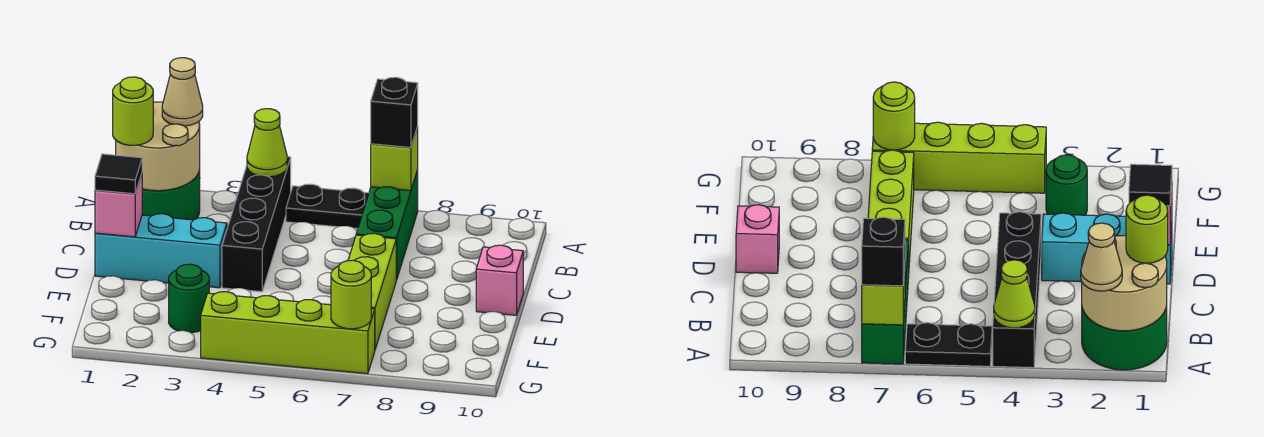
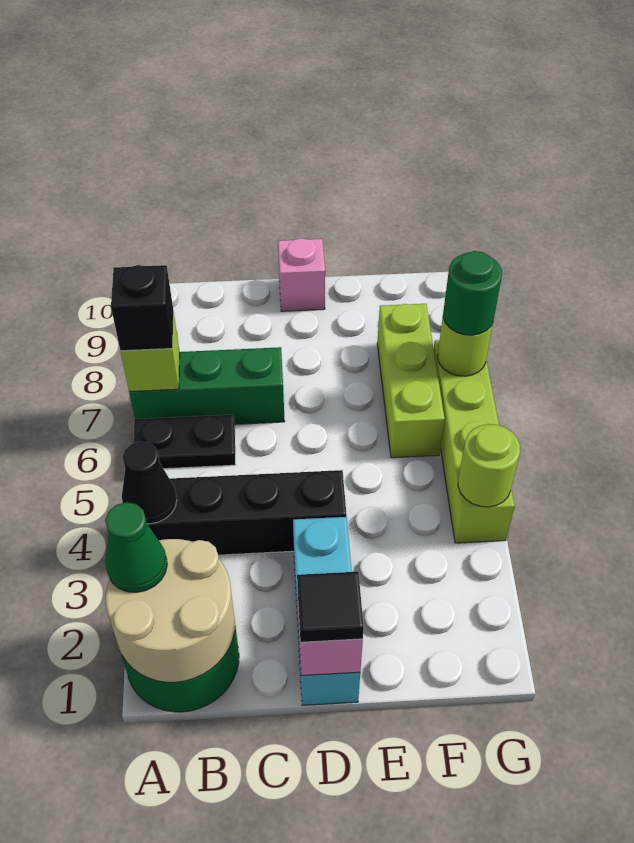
tan cone A2 level 3 -> green cone A2 level 3
lime cone A4 level 2 -> black cone A4 level 2
black plate A5:A6 level 1 -> black plate A6:B6 level 1
lime round brick B1 level 3 -> lime round brick G4 level 2
lime brick D7:F7 level 1 -> lime brick F6:F8 level 1
green round brick F3 level 1 -> green round brick G7 level 3

